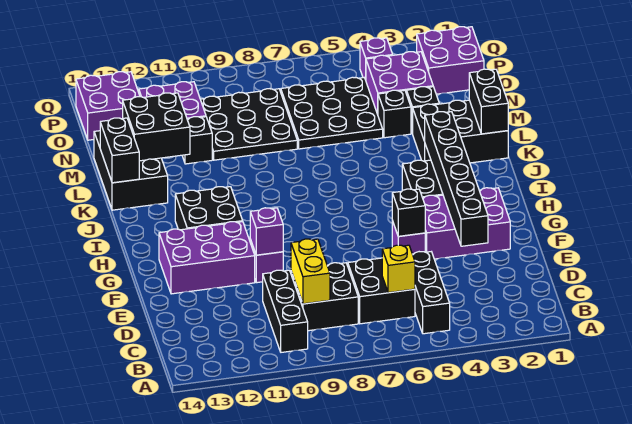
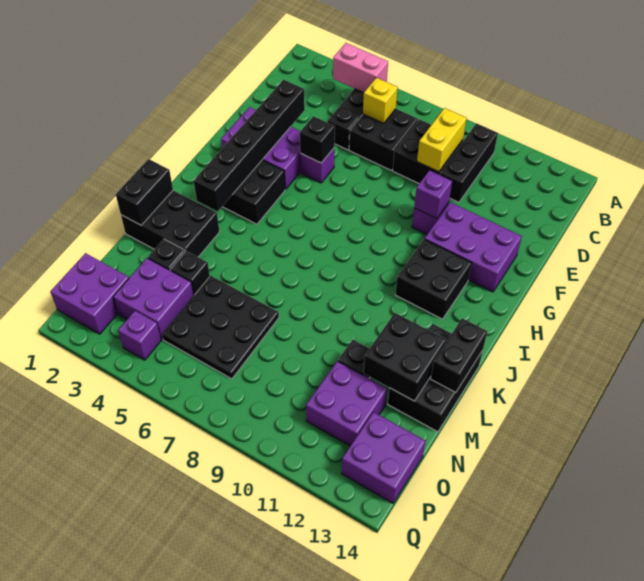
none -> pink brick B4:B5 level 2
black plate M8:O10 level 1 -> none

